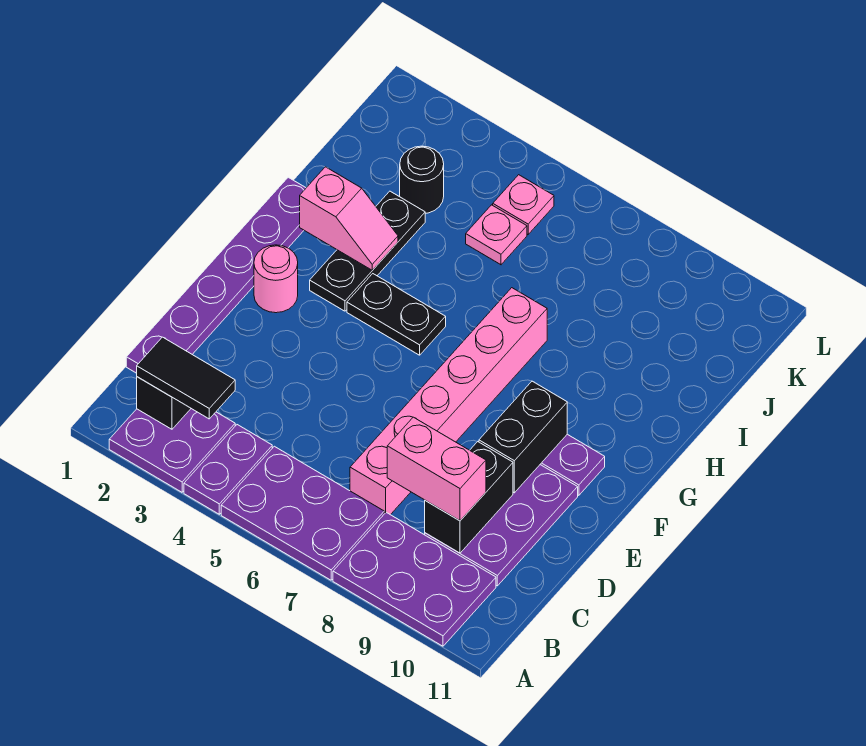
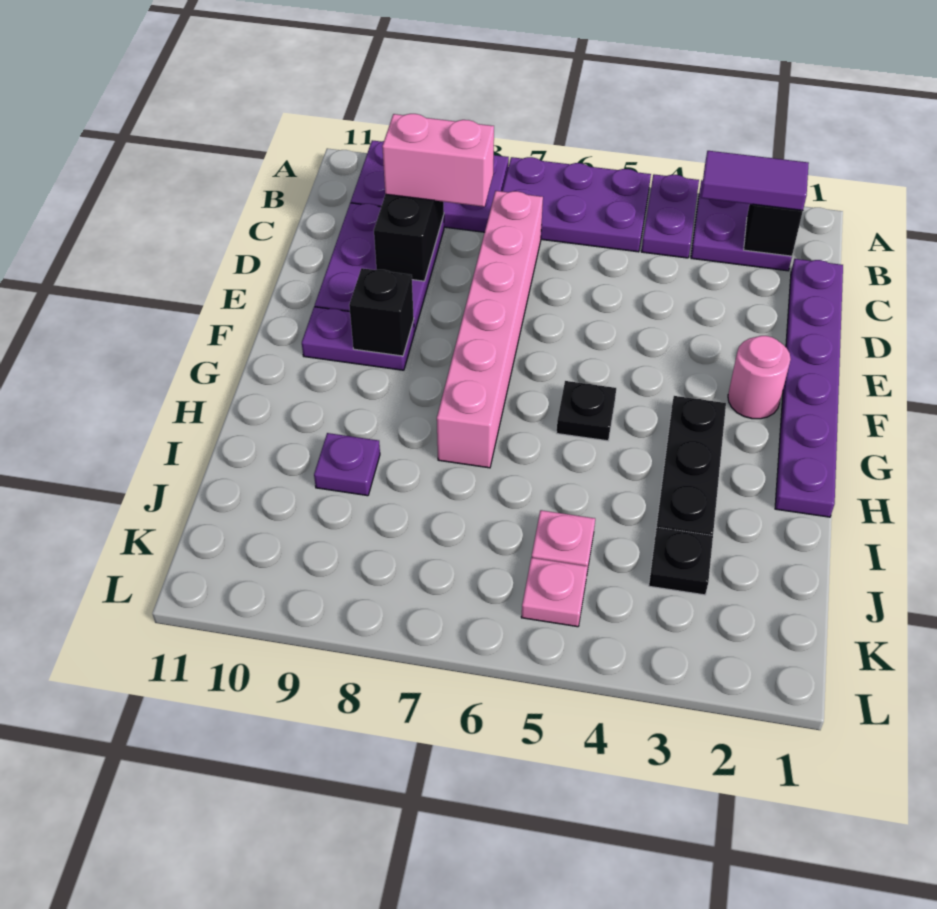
black tile B2:B3 level 3 -> purple tile B2:B3 level 3
black brick E9:F9 level 2 -> black brick F9 level 2
black plate G4:G5 level 1 -> black plate G5 level 1
pink slope H2:H3 level 2 top 2 -> none
none -> purple plate I9 level 1
black round brick J3 level 1 -> black plate J3 level 1

